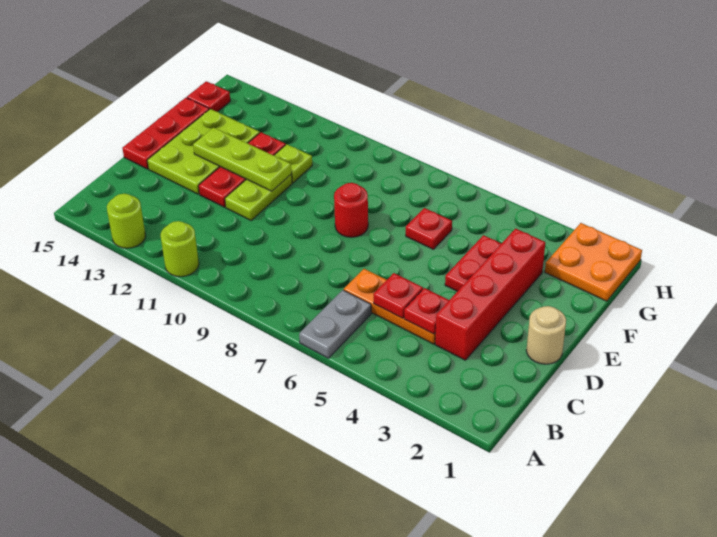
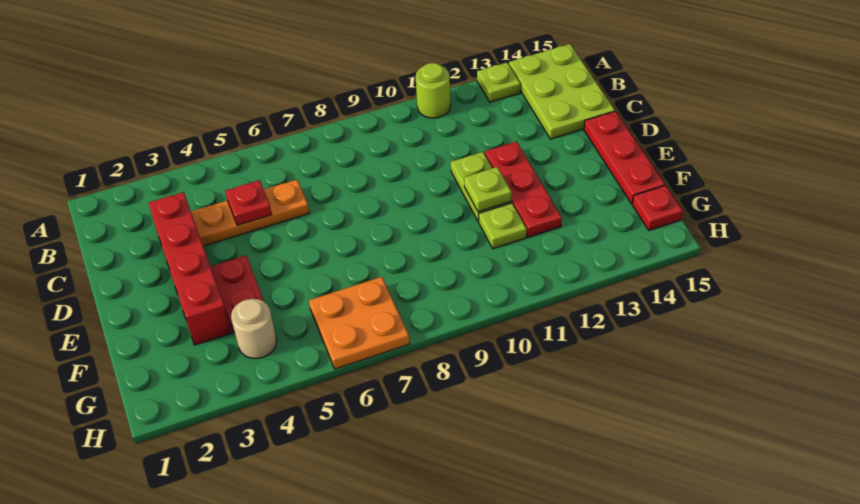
grey plate A6:B6 level 1 -> none
lime round brick A13 level 1 -> lime plate A13 level 1
red plate C4 level 2 -> none
tan round brick D1 level 1 -> tan round brick G4 level 1
lime plate D13:F14 level 1 -> lime plate A14:C15 level 1
red round brick E8 level 1 -> none
lime plate E11:E13 level 2 -> lime plate E11 level 2
red plate F6 level 1 -> none
orange plate G1:H2 level 1 -> orange plate G6:H7 level 1

